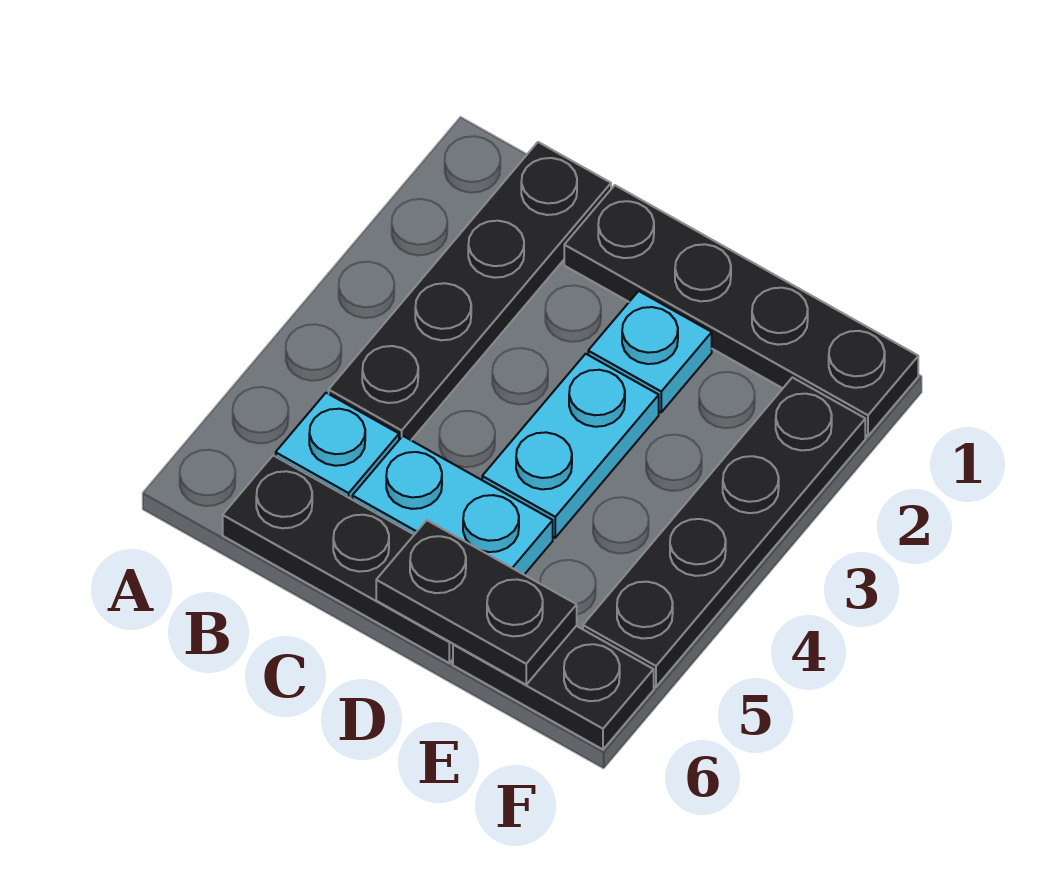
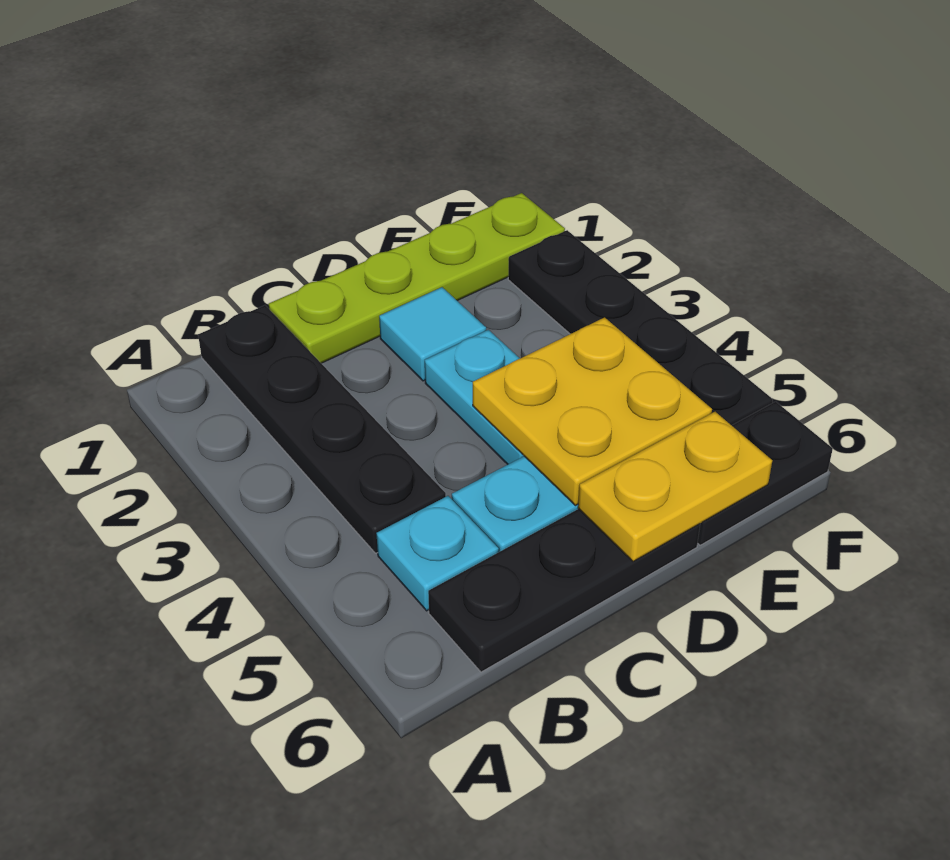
black plate C1:F1 level 1 -> lime plate C1:F1 level 1
cyan plate D2 level 1 -> cyan tile D2 level 1
none -> yellow plate D4:E5 level 2
black plate D6:E6 level 2 -> yellow plate D6:E6 level 2

